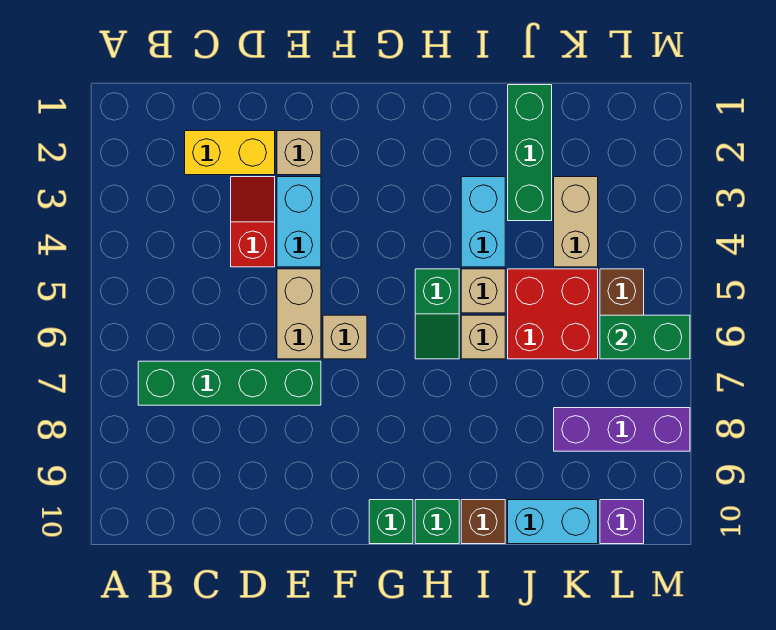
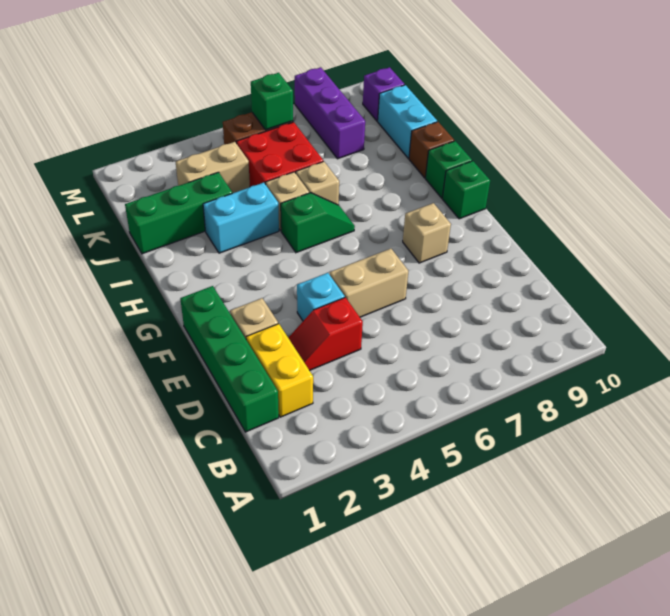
green brick B7:E7 level 1 -> green brick C1:F1 level 1
cyan brick E3:E4 level 1 -> cyan brick E4 level 1
tan brick F6 level 1 -> tan brick F8 level 1
green brick L6:M6 level 2 -> green brick L6 level 2

